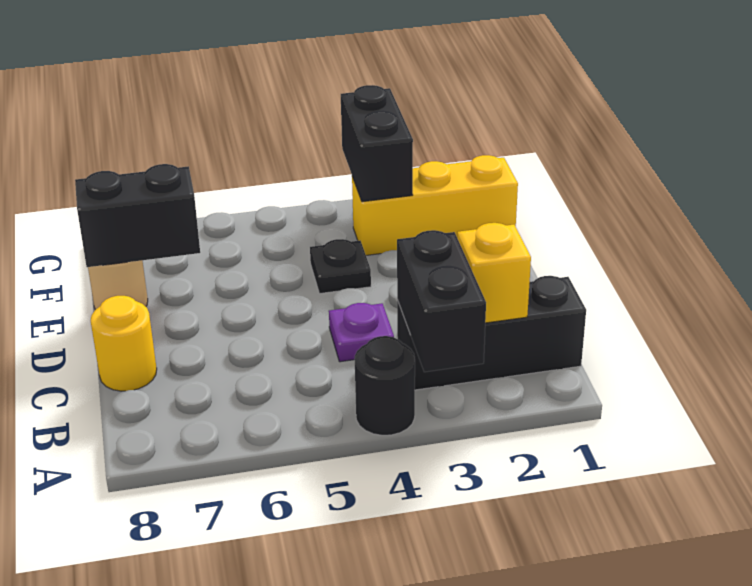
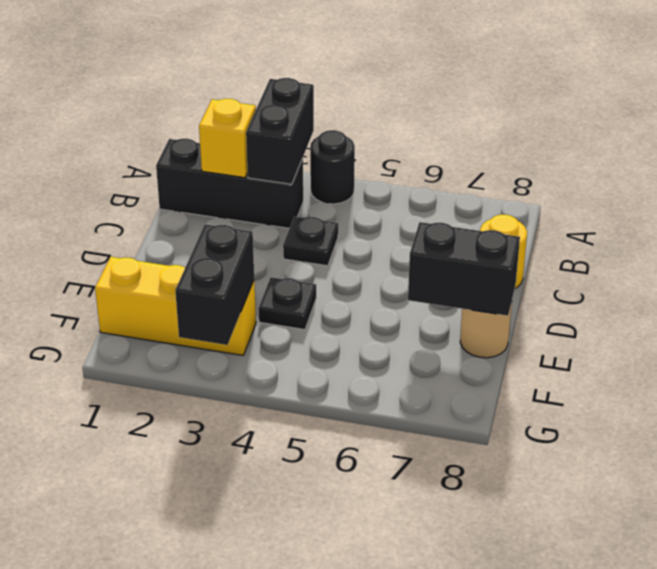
purple plate C4 level 1 -> black plate C4 level 1

